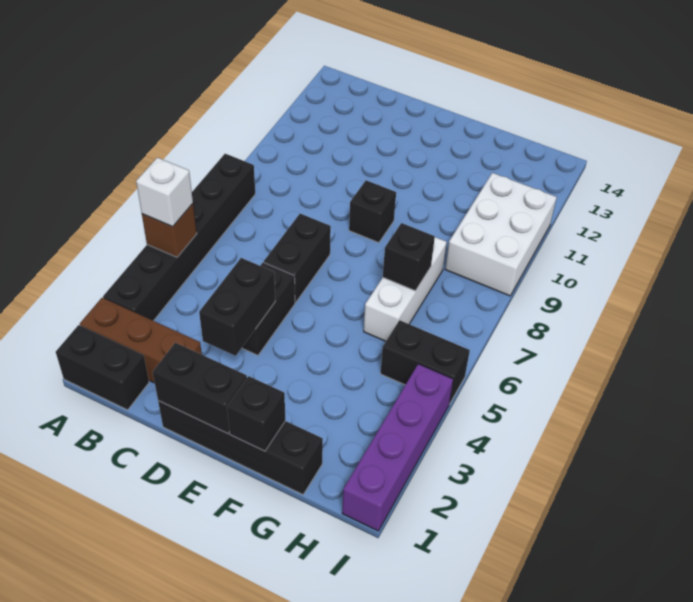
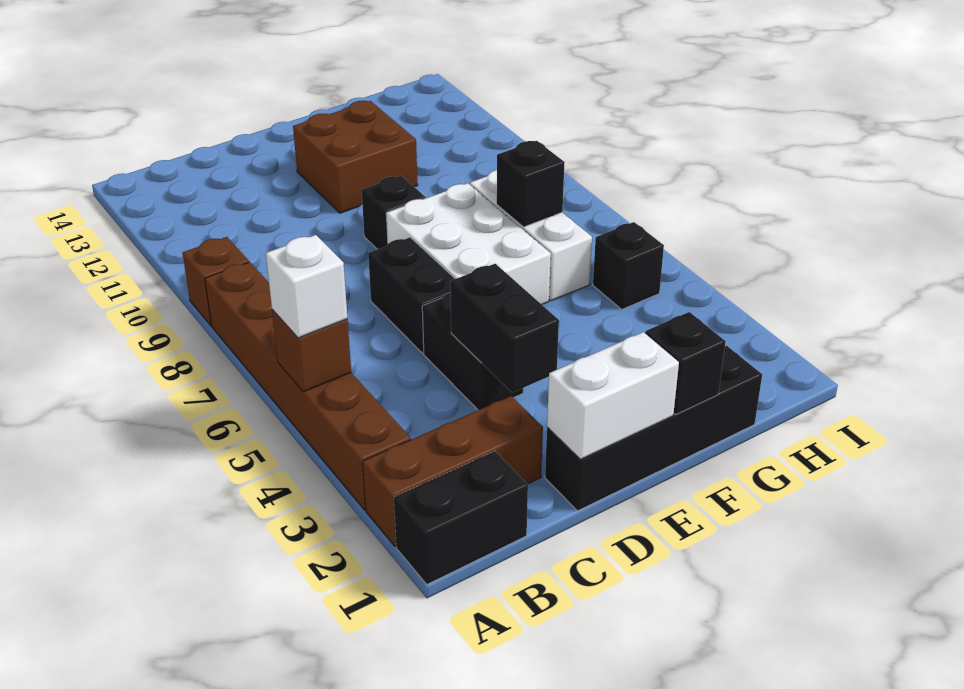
black brick A3:A8 level 1 -> brown brick A3:A8 level 1
none -> brown brick A9 level 1
black brick D1:E1 level 2 -> white brick D1:E1 level 2
none -> brown brick E11:F12 level 1
black brick H5:I5 level 1 -> black brick H5 level 1
white brick H9:I11 level 1 -> white brick E6:F8 level 1
purple brick I1:I4 level 1 -> none

